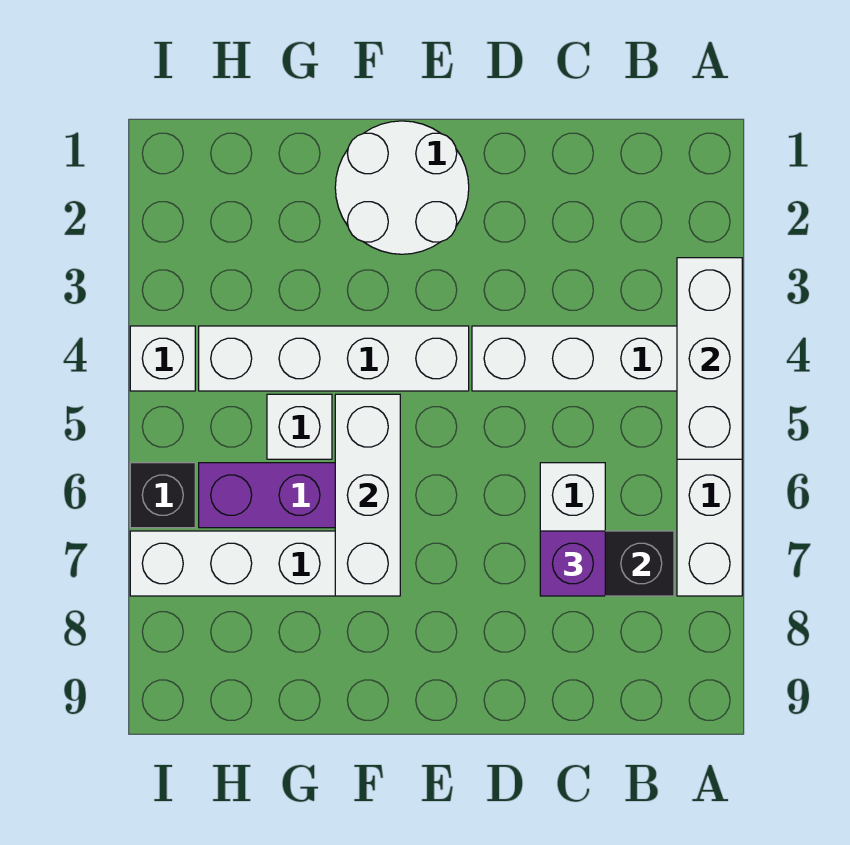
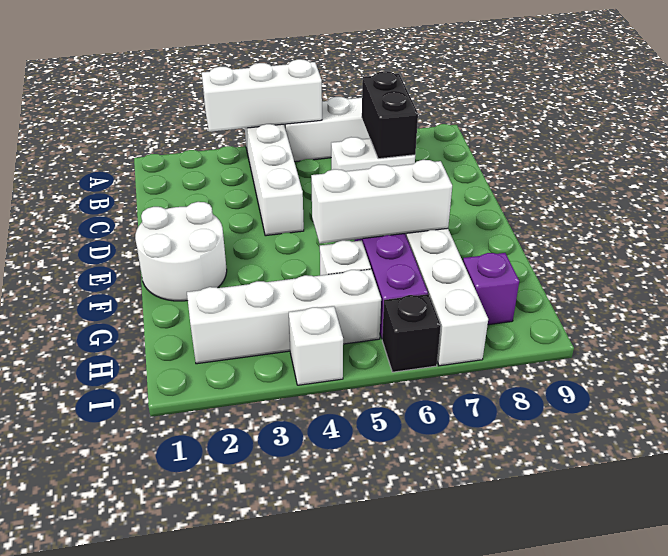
purple brick C7 level 3 -> purple brick H8 level 1
white brick E4:H4 level 1 -> white brick H2:H5 level 1

